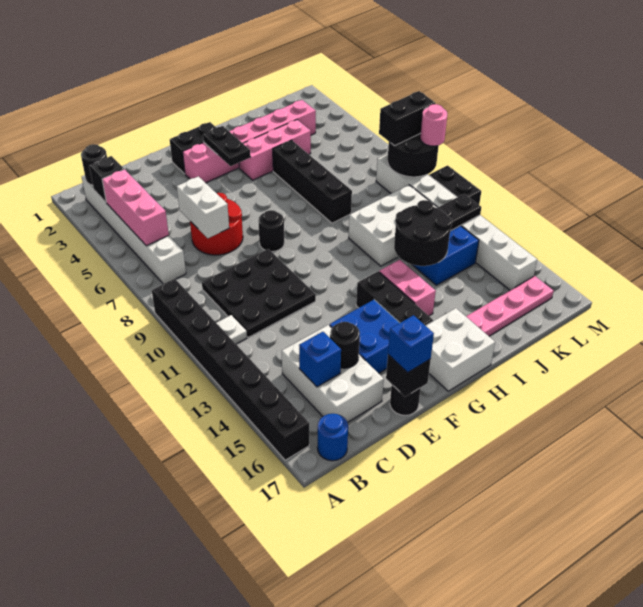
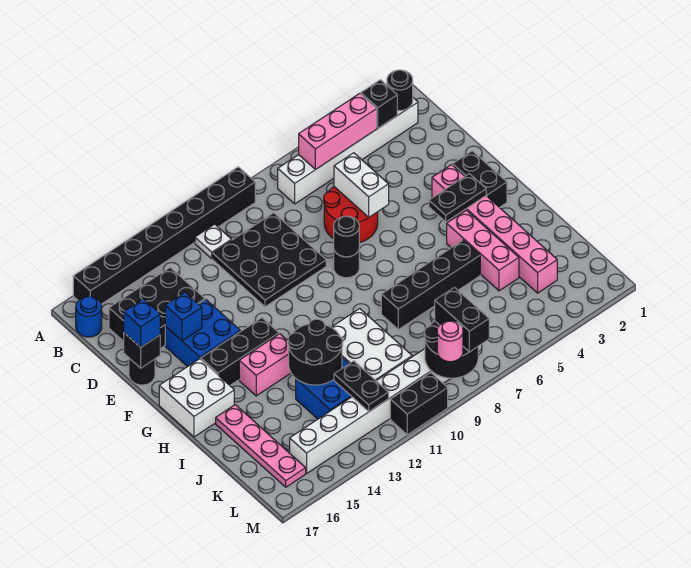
white brick C14:D16 level 1 -> black brick C14:D16 level 1
blue brick C15 level 2 -> blue brick E15 level 2
white brick D6:D7 level 2 -> white brick D6:E6 level 2
black round brick D15 level 2 -> black round brick F8 level 2

